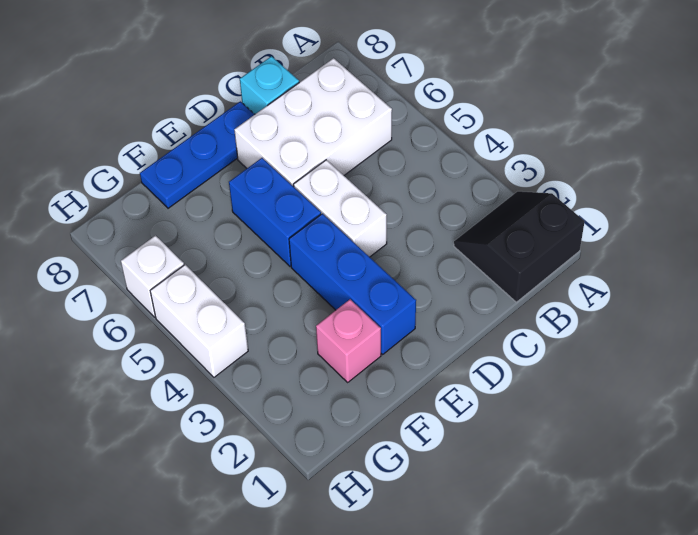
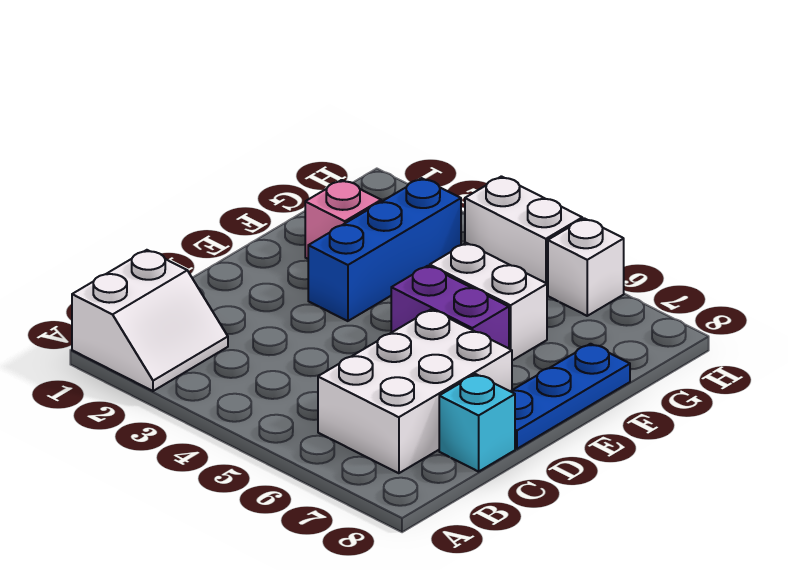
black slope A1:B2 level 1 top 1 -> white slope A1:B2 level 1 top 1
white brick D4:D5 level 1 -> white brick F5:F6 level 1
blue brick E2:E4 level 1 -> blue brick E3:G3 level 1
blue brick E5:E6 level 1 -> purple brick E5:E6 level 1

